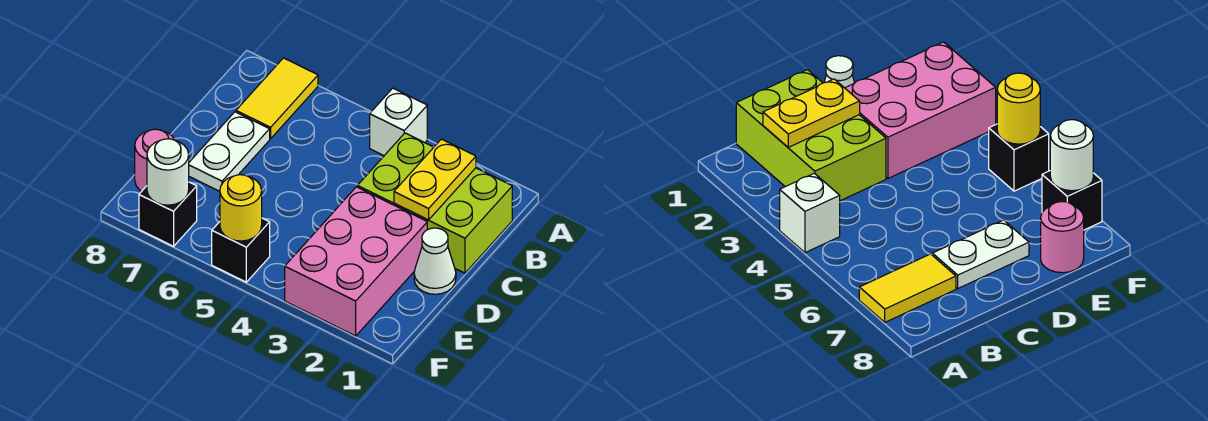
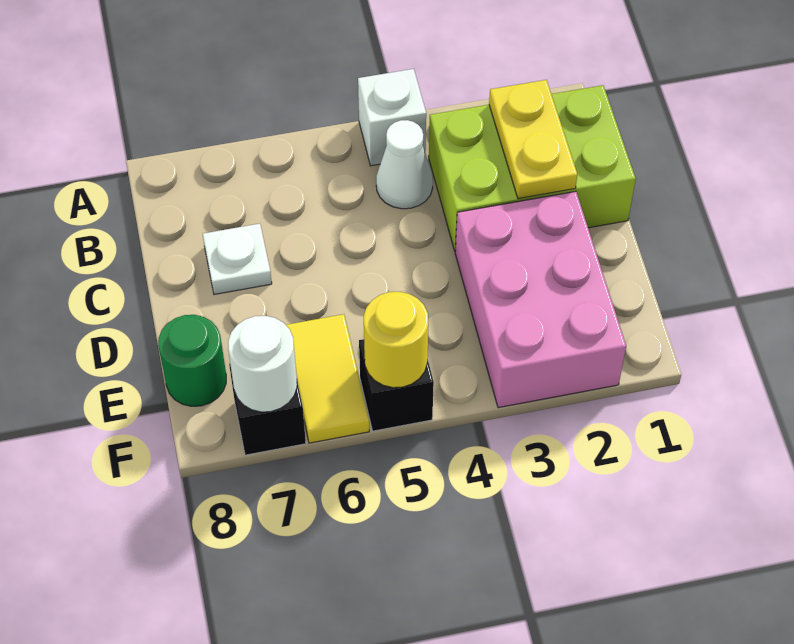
yellow tile A7:B7 level 1 -> yellow tile E6:F6 level 1
white plate C7:D7 level 1 -> white plate C7 level 1
white cone D1 level 1 -> white cone B4 level 1
pink round brick E8 level 1 -> green round brick E8 level 1

